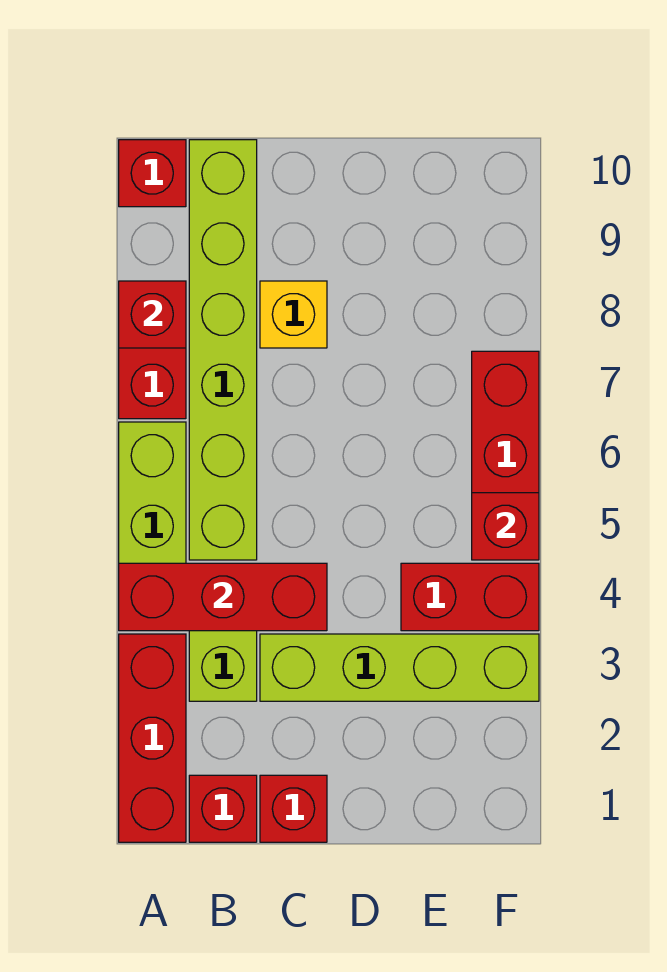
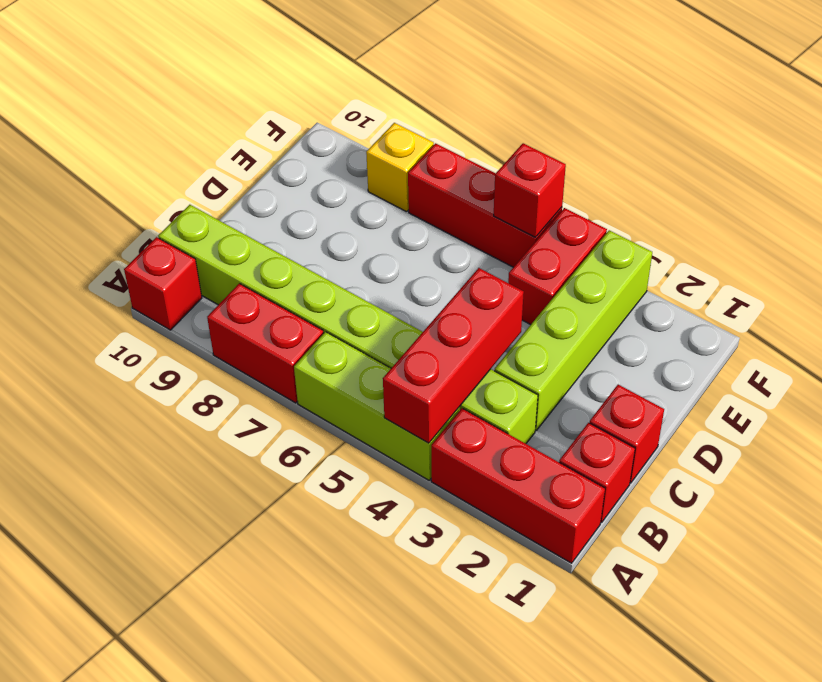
red brick A8 level 2 -> none
yellow brick C8 level 1 -> yellow brick F8 level 1

